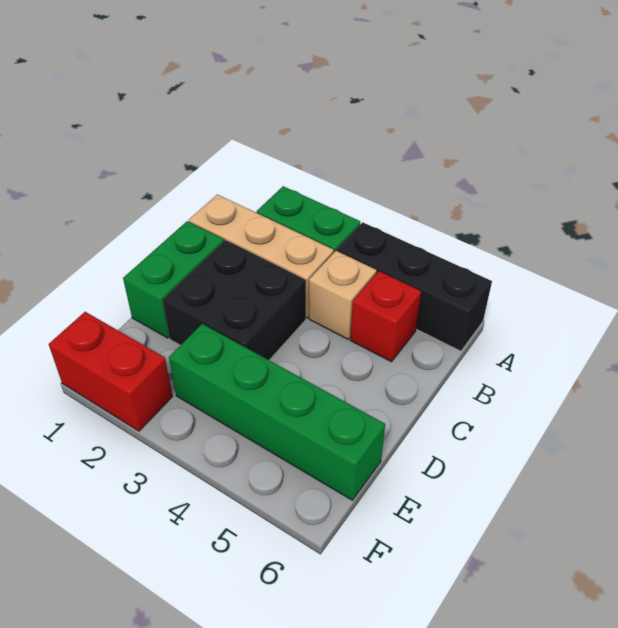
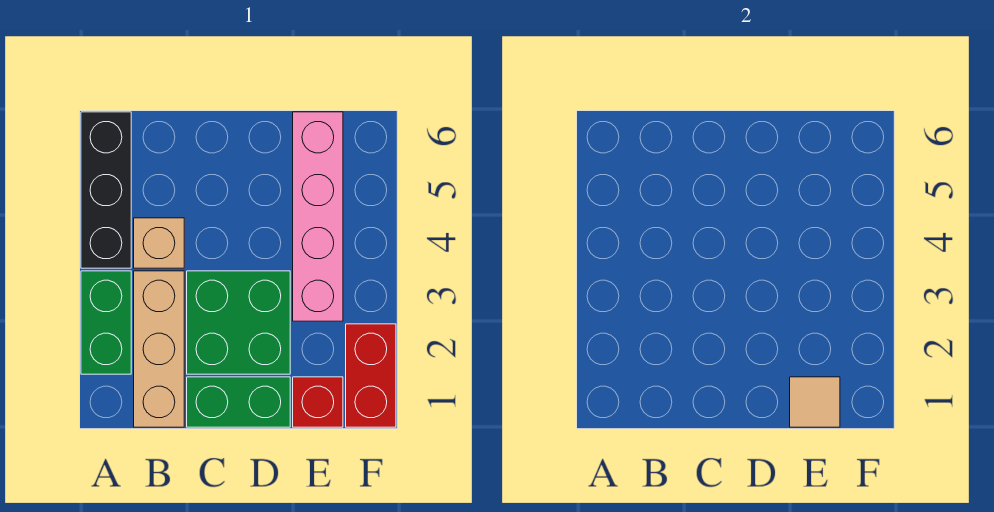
red brick B5 level 1 -> red brick E1 level 1
black brick C2:D3 level 1 -> green brick C2:D3 level 1
none -> tan tile E1 level 2
green brick E3:E6 level 1 -> pink brick E3:E6 level 1

